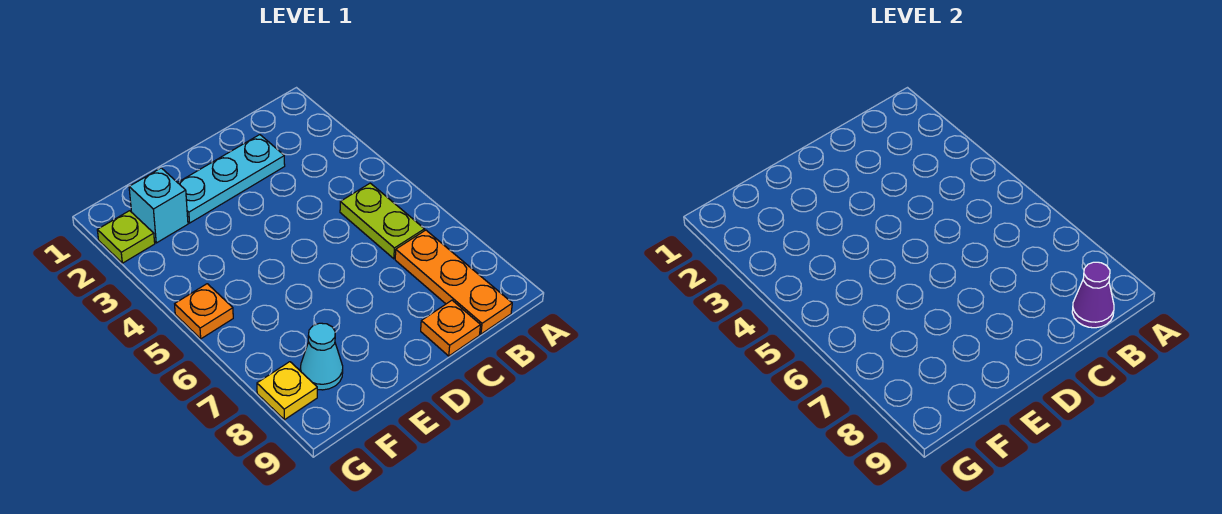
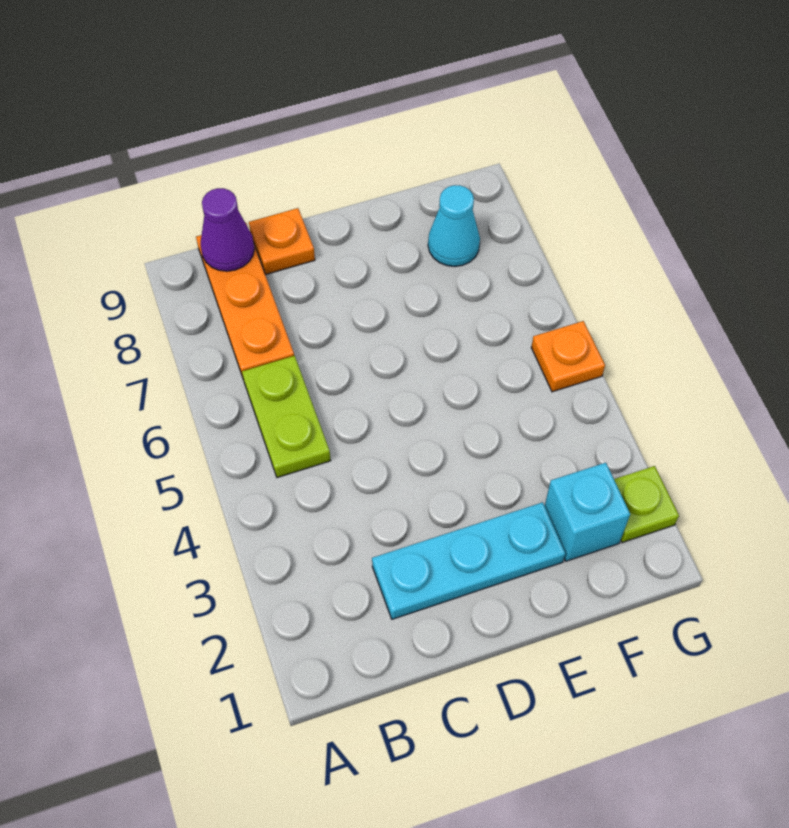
yellow plate G8 level 1 -> none

